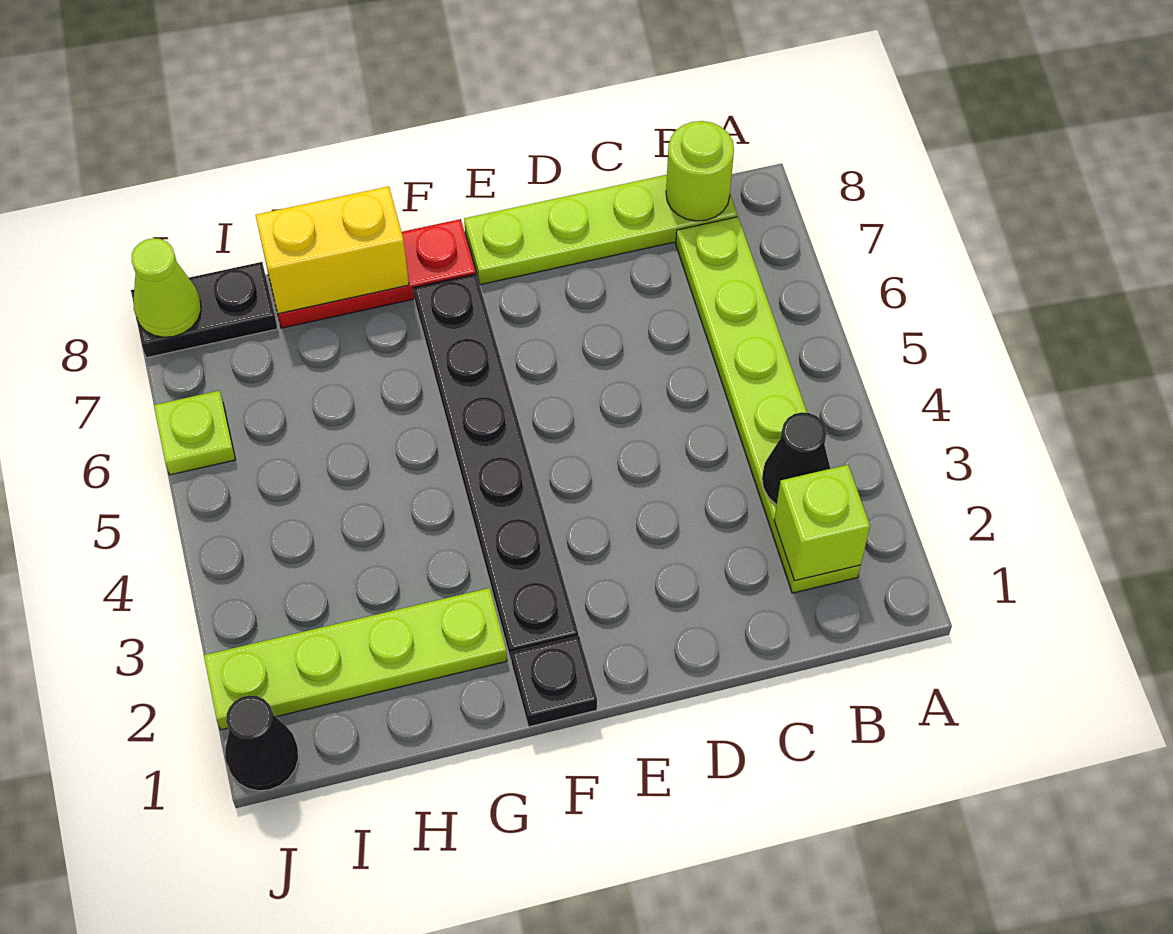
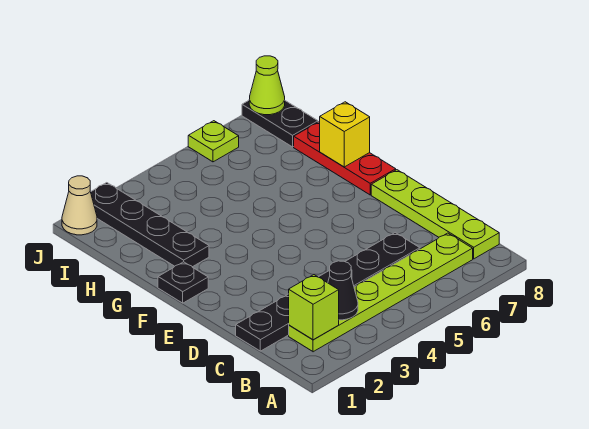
lime round brick B8 level 2 -> none
black plate F2:F7 level 1 -> black plate C1:C6 level 1
lime plate G2:J2 level 1 -> black plate G2:J2 level 1
yellow brick G8:H8 level 2 -> yellow brick G8 level 2
black cone J1 level 1 -> tan cone J1 level 1

